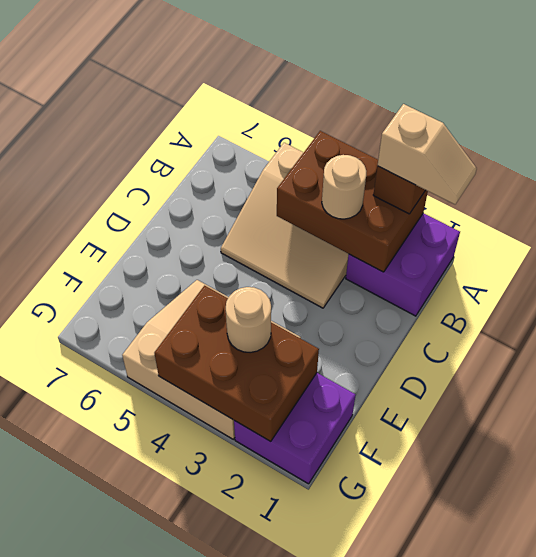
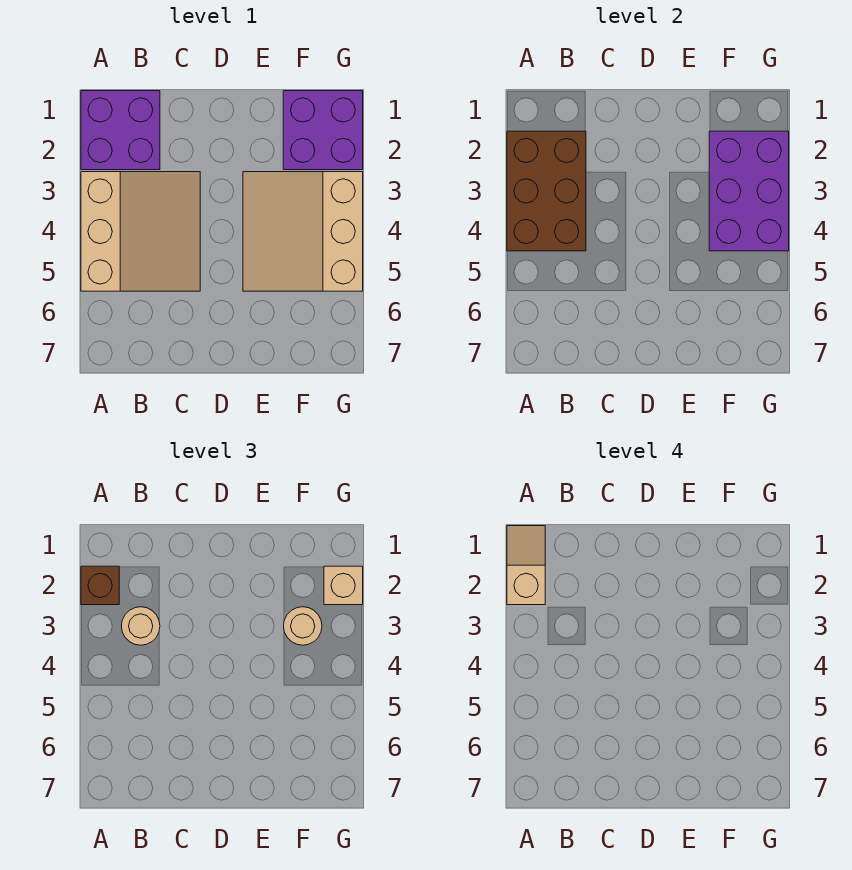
brown brick F2:G4 level 2 -> purple brick F2:G4 level 2
none -> tan brick G2 level 3

